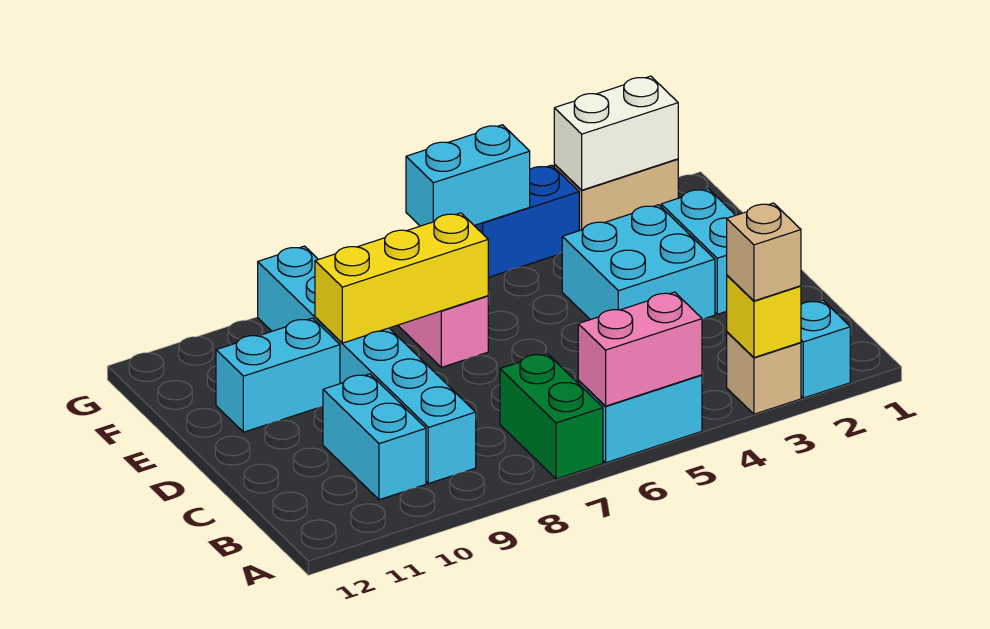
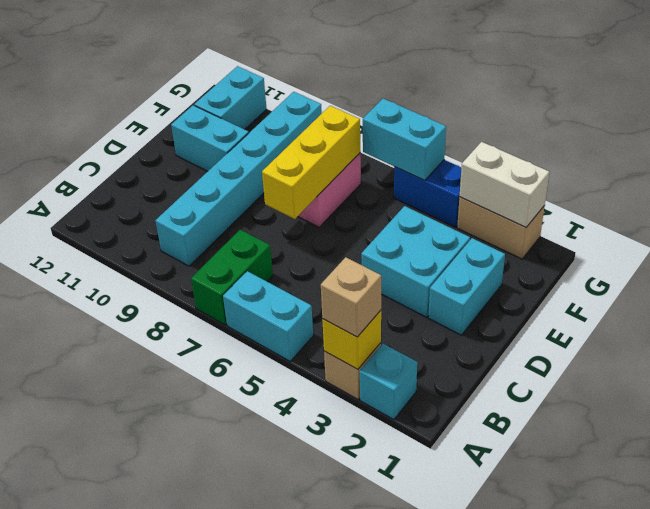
pink brick A5:A6 level 2 -> none
cyan brick B10:C10 level 1 -> cyan brick F11:G11 level 1
yellow brick E7:E9 level 2 -> yellow brick D7:F7 level 2

